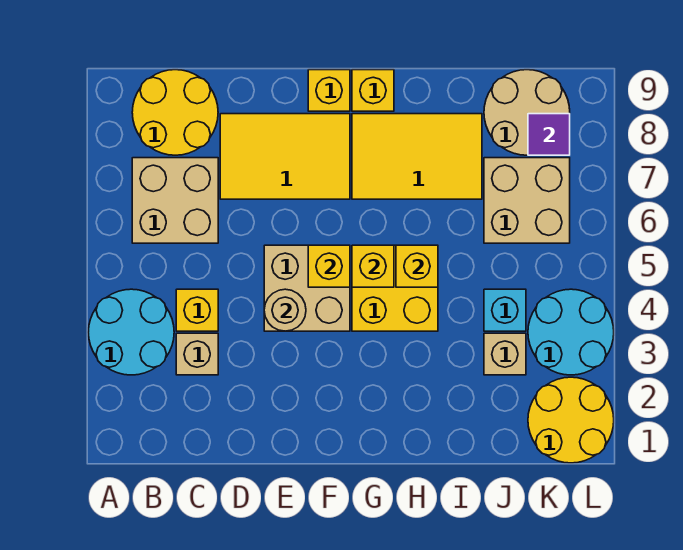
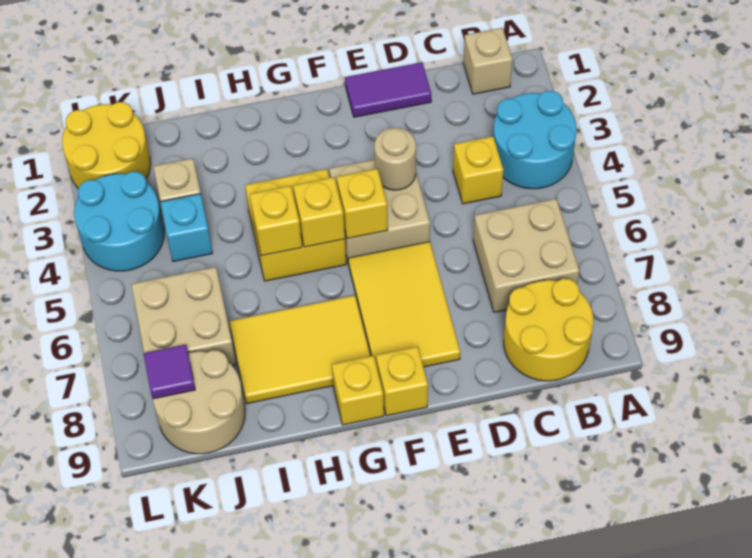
tan brick C3 level 1 -> tan brick B1 level 1
none -> purple tile D1:E1 level 1
yellow tile D7:F8 level 1 -> yellow tile E6:F8 level 1

